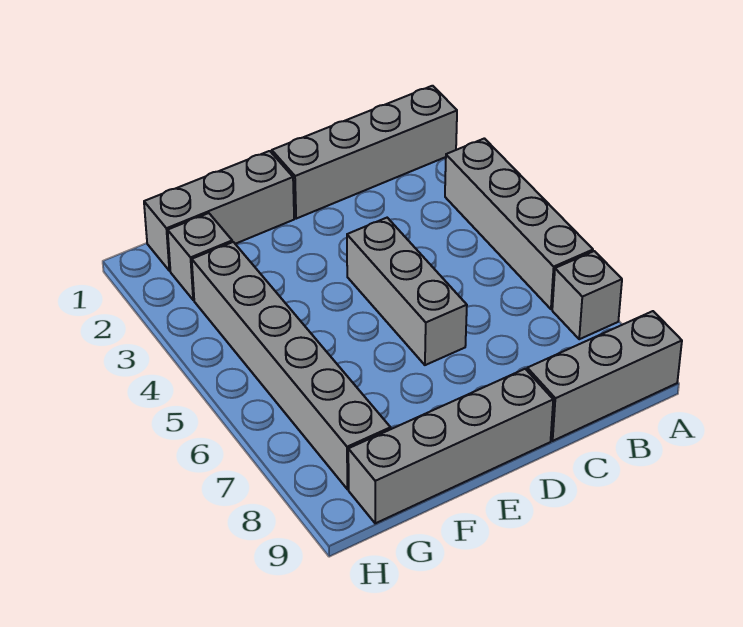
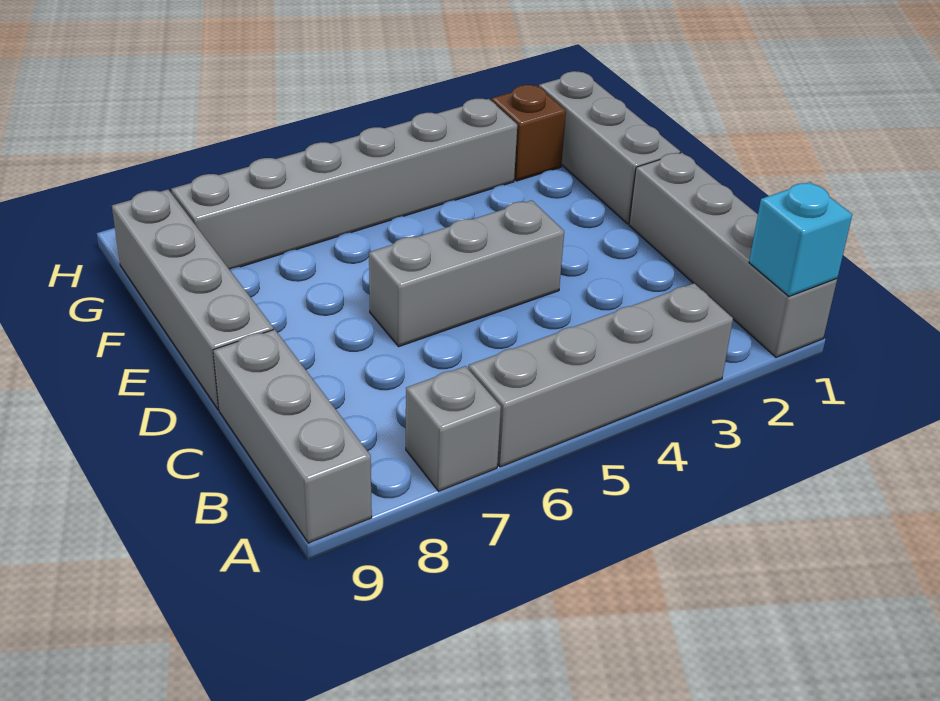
none -> cyan brick A1 level 2
grey brick G2 level 1 -> brown brick G2 level 1

